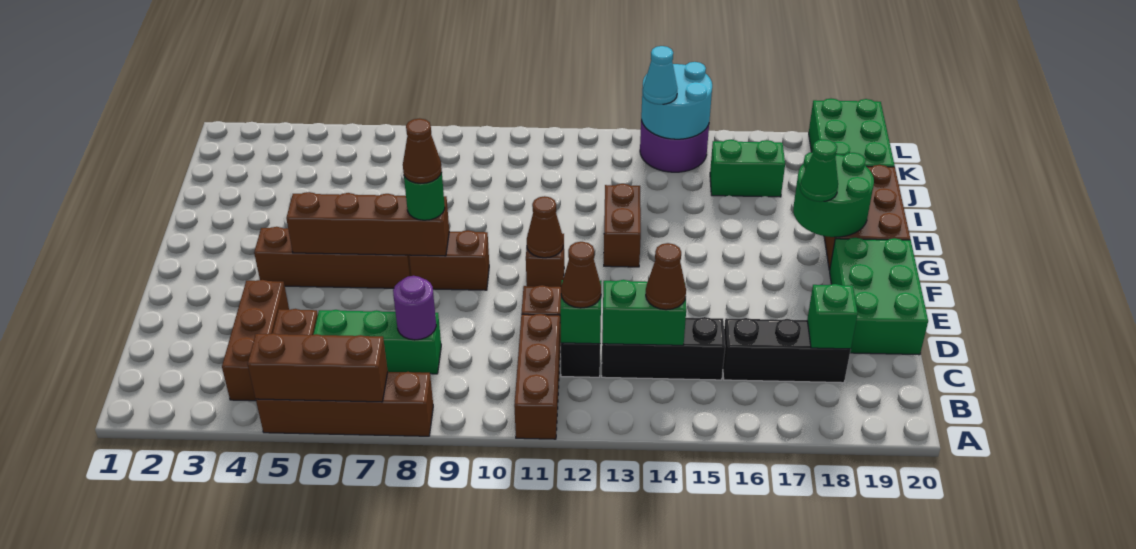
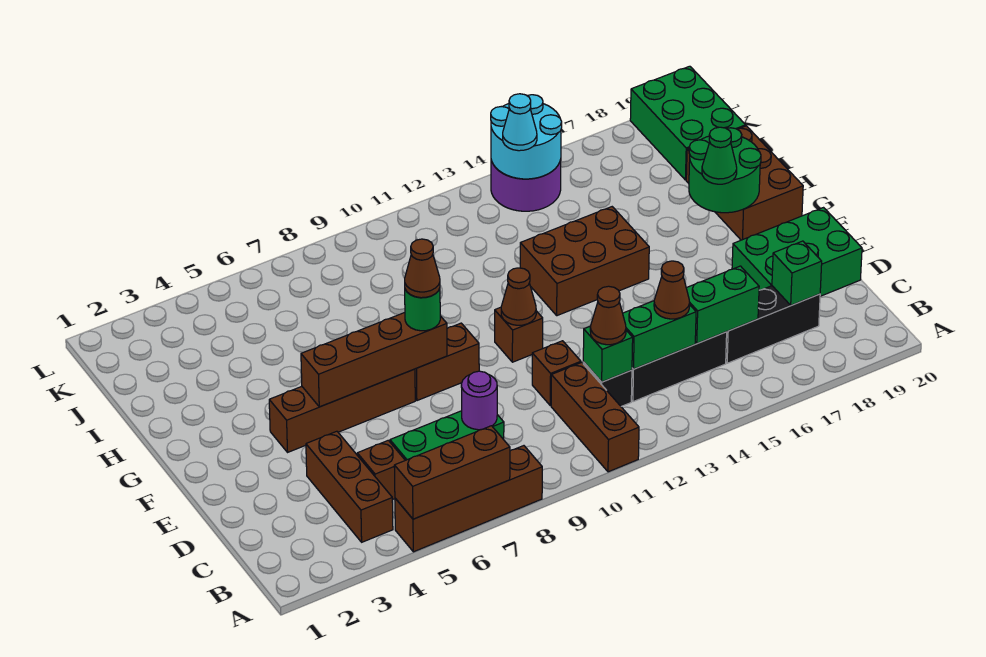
green brick D19:F20 level 1 -> green brick D18:E20 level 1
brown brick G13:H13 level 1 -> brown brick G13:H15 level 1
green brick J16:J17 level 1 -> green brick C15:C16 level 2

